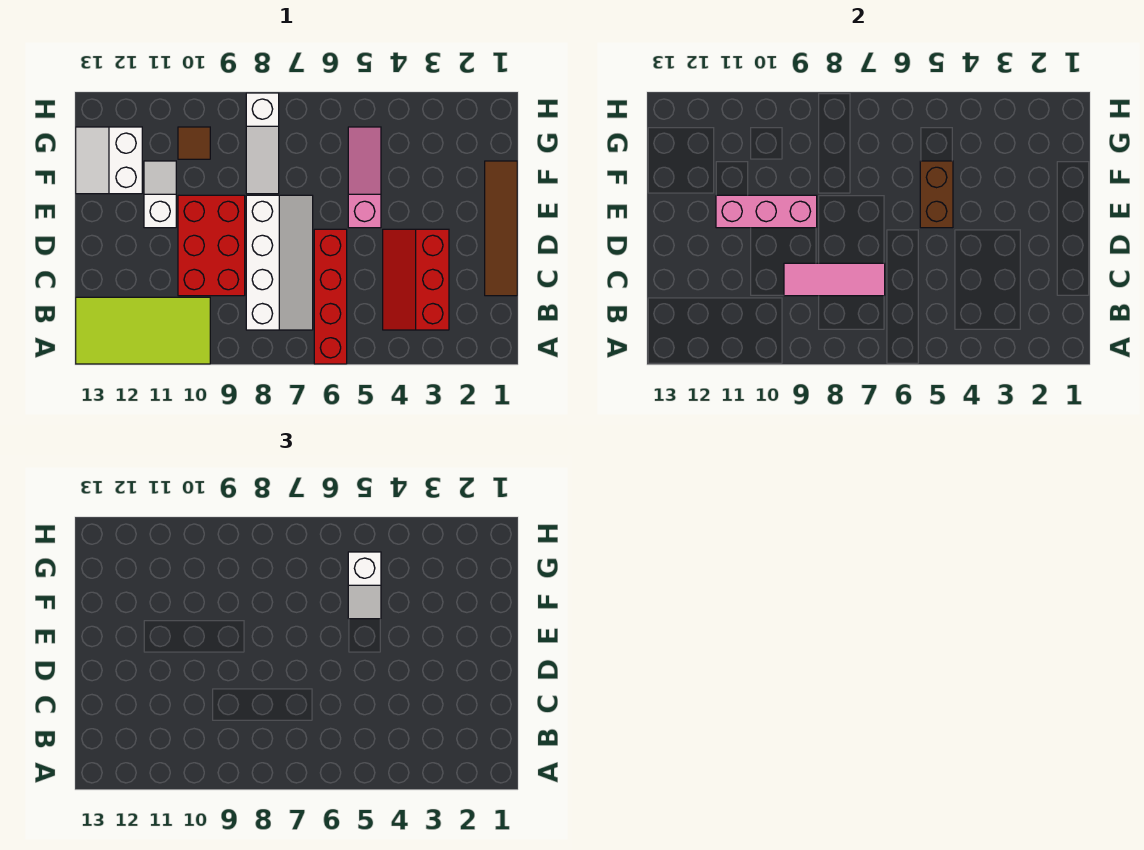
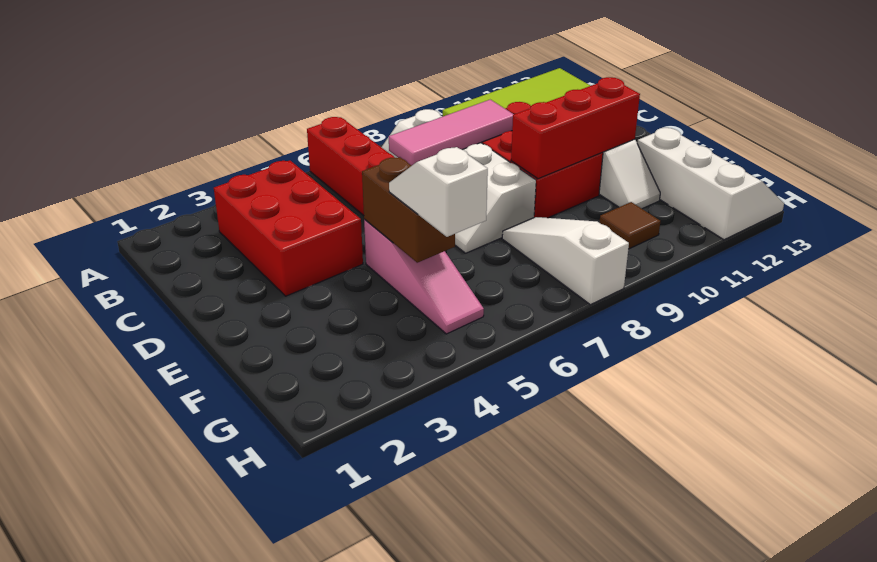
red slope B3:D4 level 1 top 3 -> red brick B3:D4 level 1
brown tile C1:F1 level 1 -> none
pink brick E9:E11 level 2 -> red brick E9:E11 level 2
white slope F12:G13 level 1 top 12 -> white slope F12:H13 level 1 top 12

